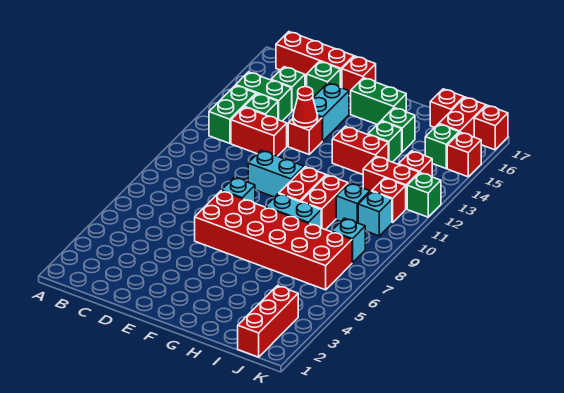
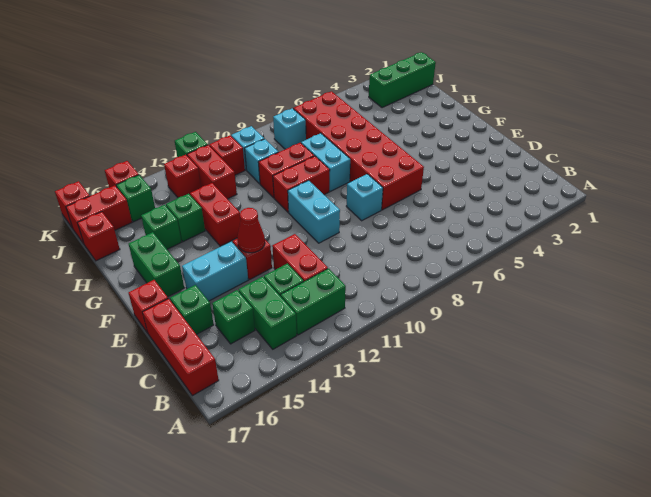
red brick J1:J3 level 1 -> green brick J1:J3 level 1

